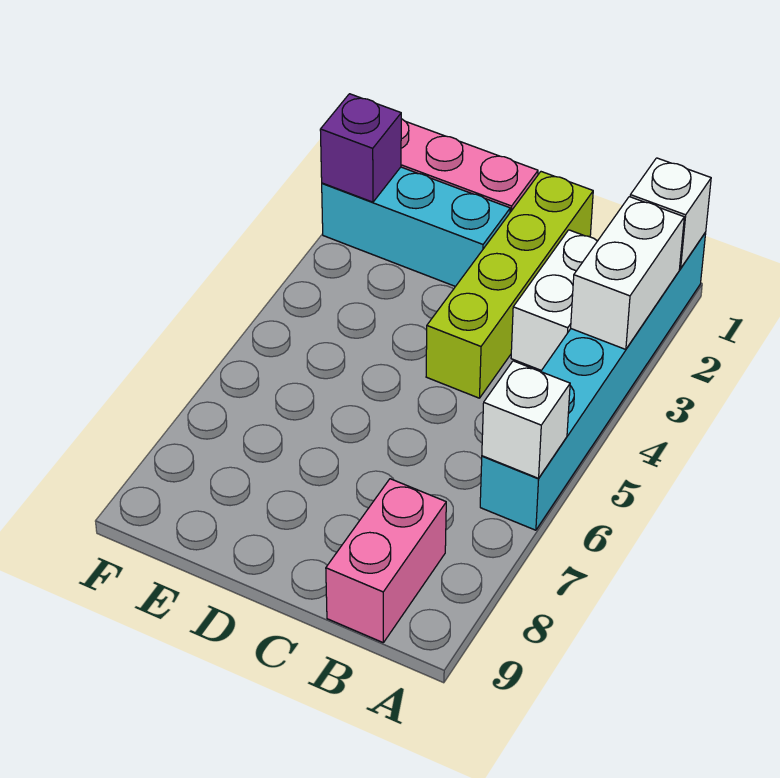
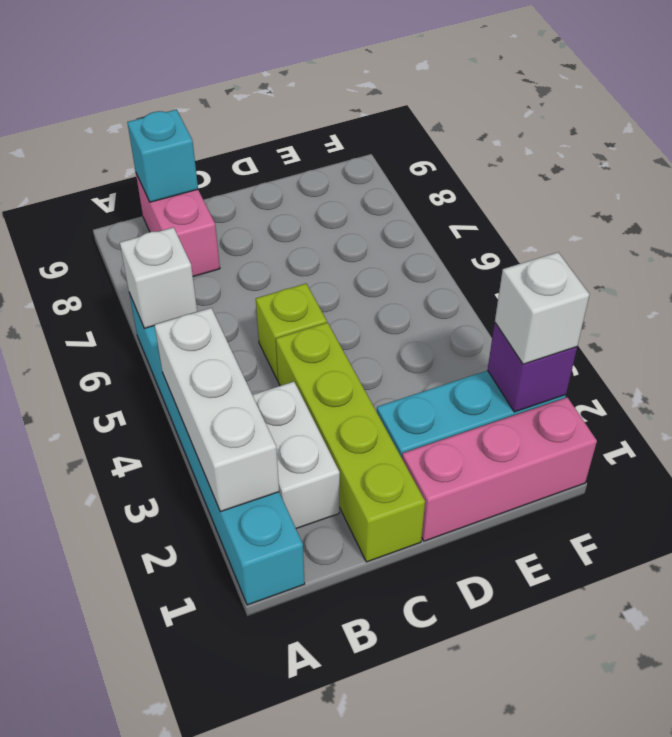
white brick A1 level 2 -> white brick F2 level 3
white brick A2:A3 level 2 -> white brick A2:A4 level 2
none -> cyan brick B9 level 2
none -> lime brick C5 level 1

